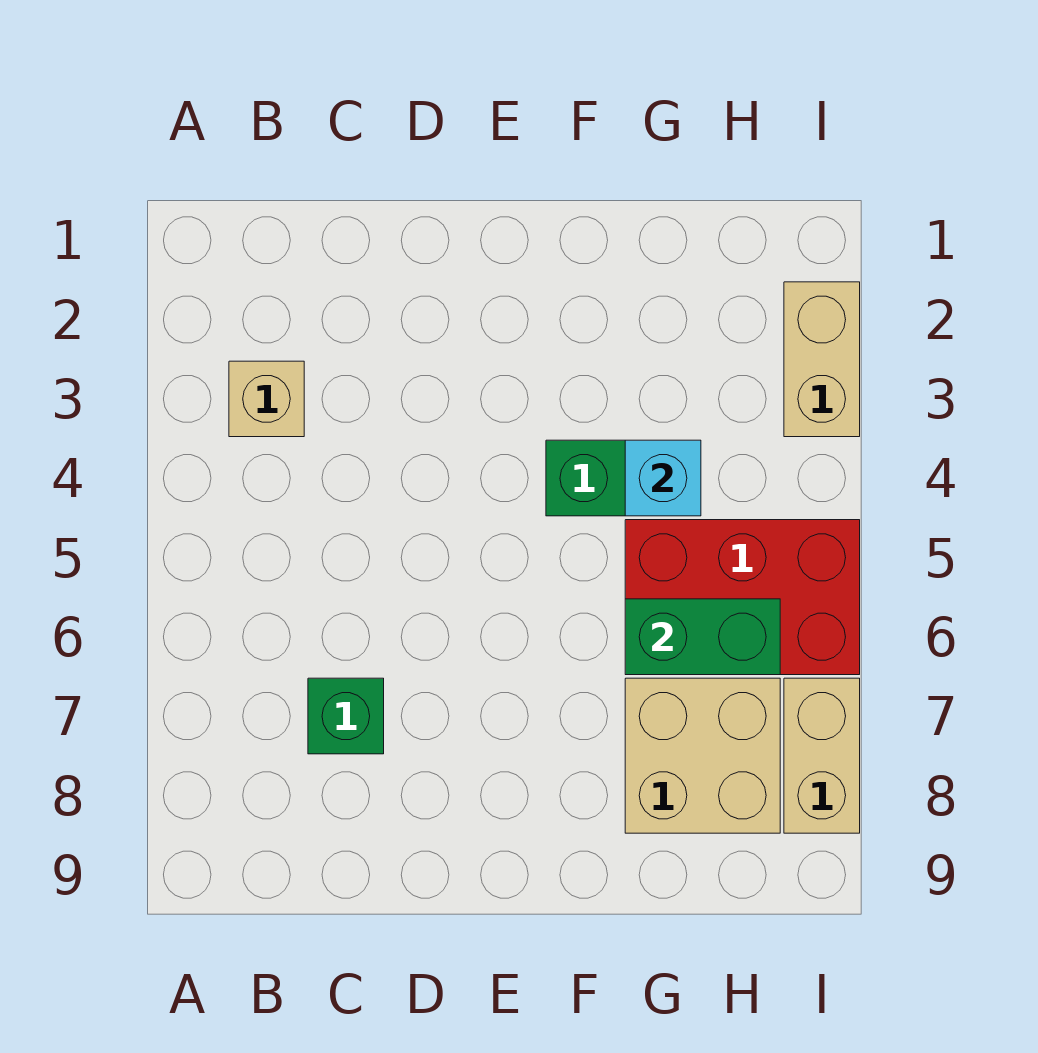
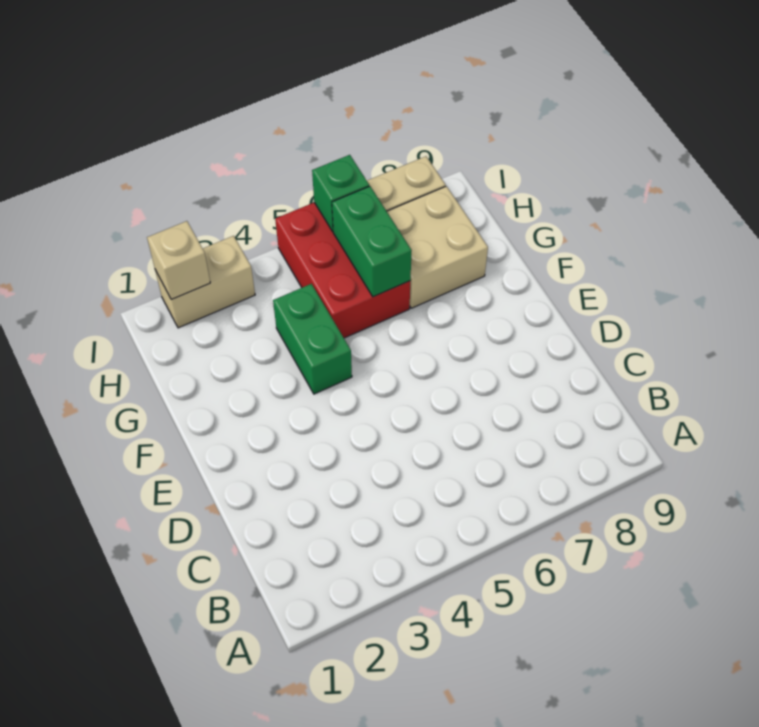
tan brick B3 level 1 -> tan brick I2 level 2
green brick C7 level 1 -> green brick I6 level 2
cyan brick G4 level 2 -> none

